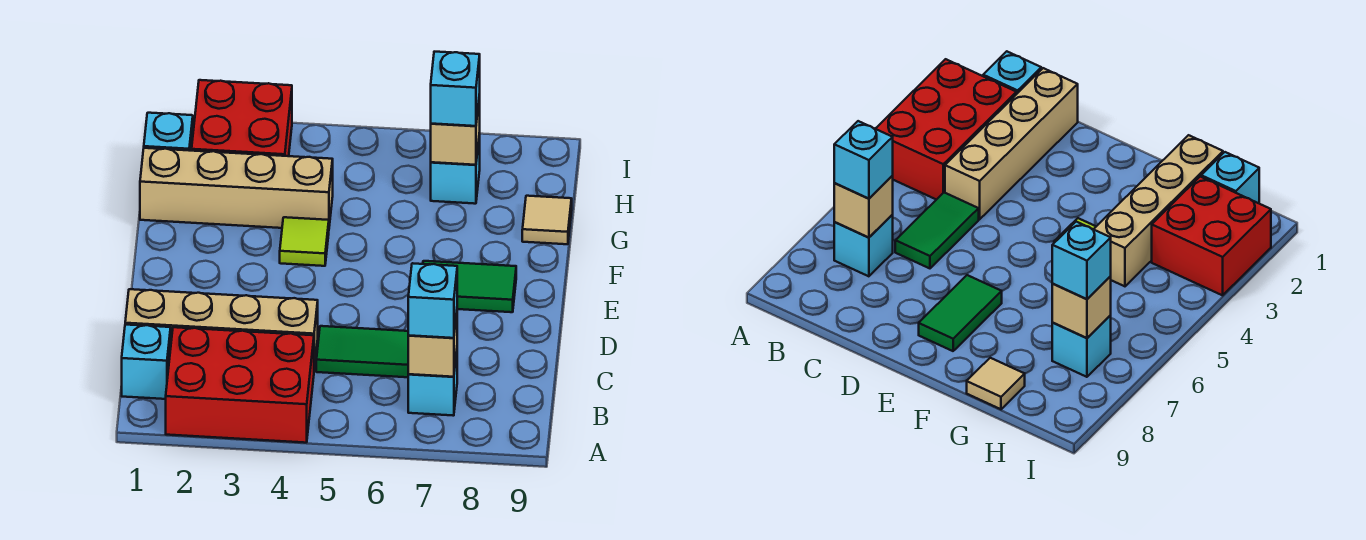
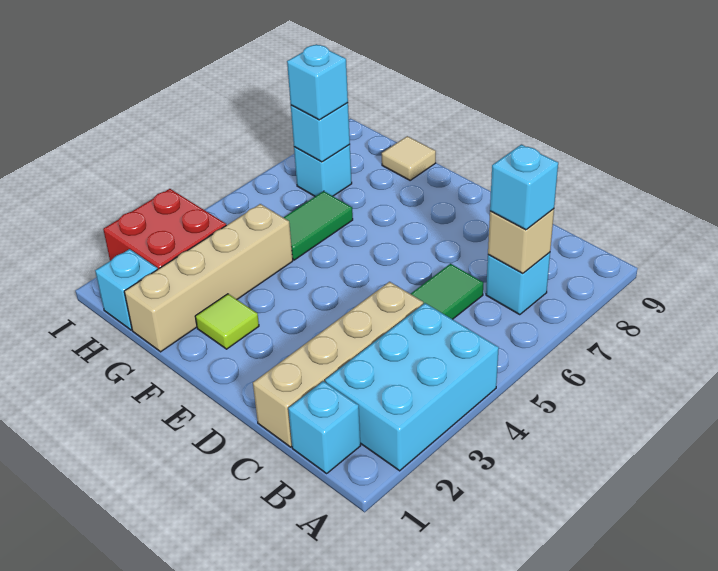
red brick A2:B4 level 1 -> cyan brick A2:B4 level 1
green tile E7:E8 level 1 -> green tile G5:G6 level 1
lime tile F4 level 1 -> lime tile F2 level 1
tan brick H7 level 2 -> cyan brick H7 level 2

